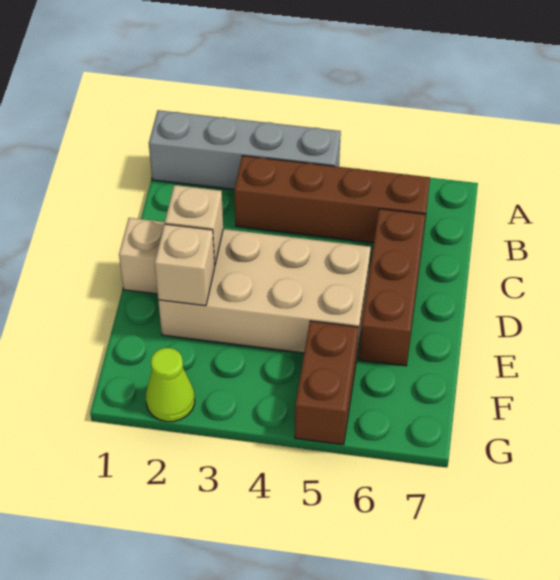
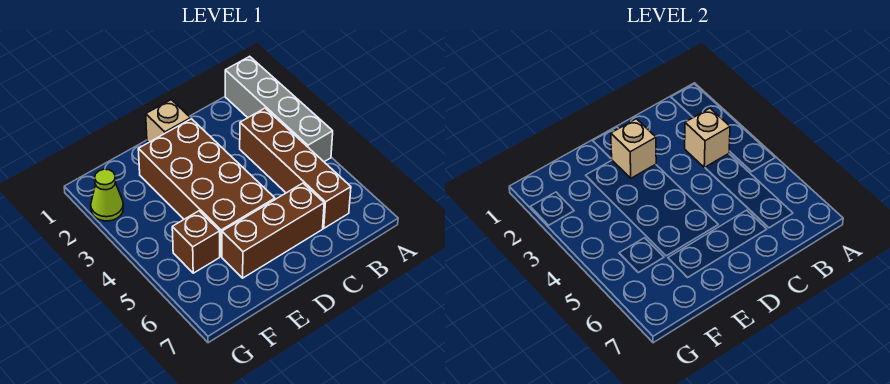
tan brick D2:E5 level 1 -> brown brick D2:E5 level 1
tan brick E2 level 2 -> tan brick B3 level 2
brown brick F5:G5 level 1 -> brown brick F5 level 1

